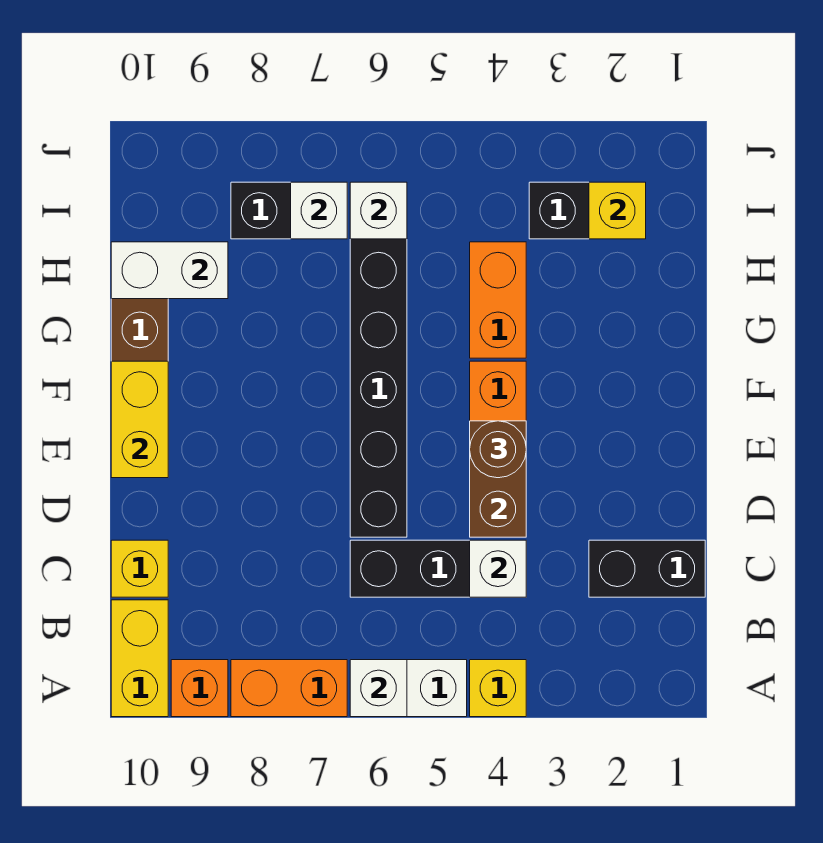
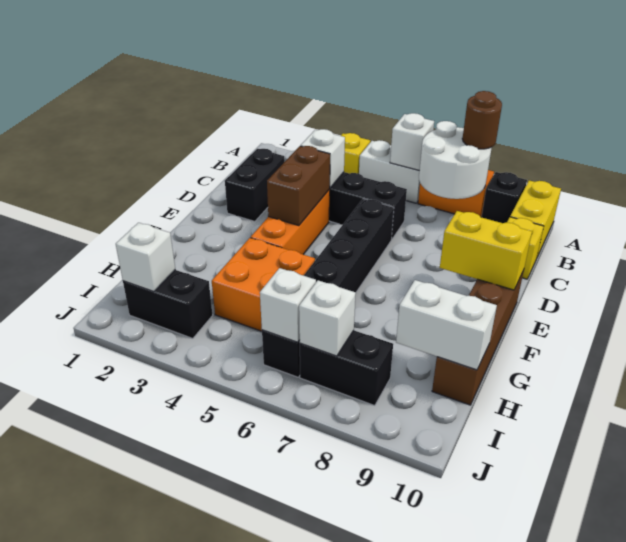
none -> white round brick A7:B8 level 2
orange brick A9 level 1 -> black brick A9 level 1
black brick C1:C2 level 1 -> black brick C2:D2 level 1
brown round brick E4 level 3 -> brown round brick A8 level 3
yellow brick E10:F10 level 2 -> yellow brick E9:E10 level 2
orange brick G4:H4 level 1 -> orange brick G4:H5 level 1
yellow brick I2 level 2 -> white brick I2 level 2

